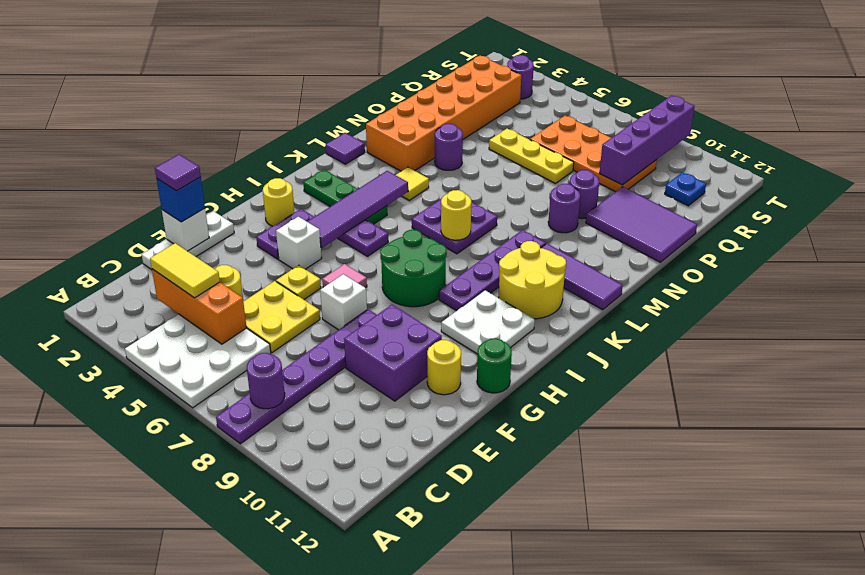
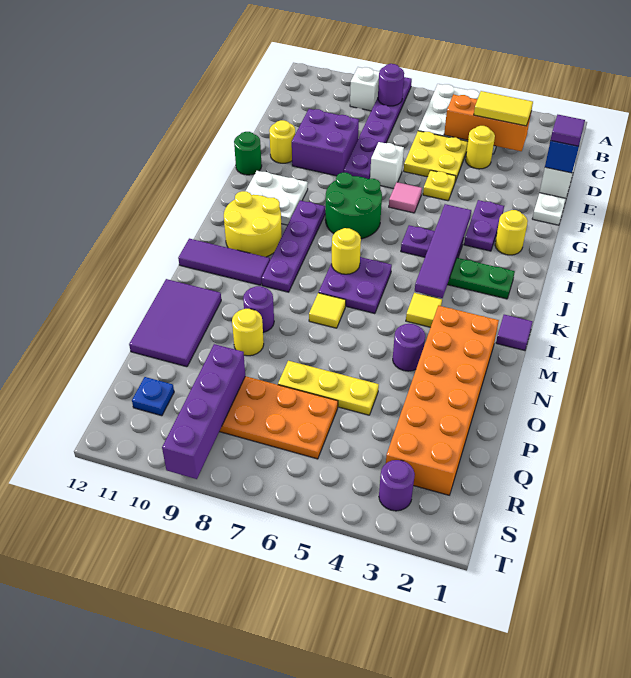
white brick G4 level 1 -> white brick B9 level 1
none -> yellow tile M7 level 1
purple round brick O9 level 1 -> yellow round brick O9 level 1
purple tile O10:P12 level 1 -> purple tile N11:P12 level 1

